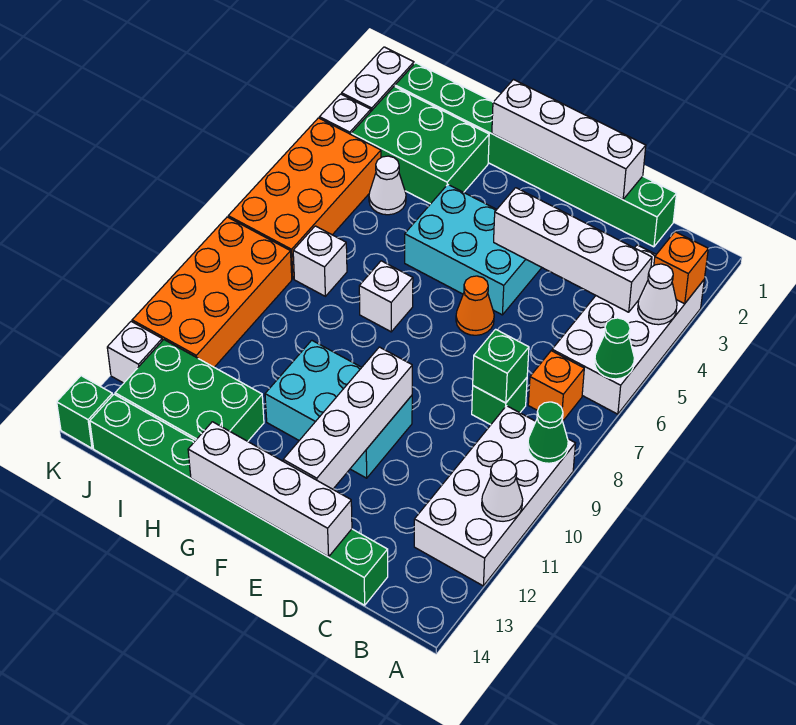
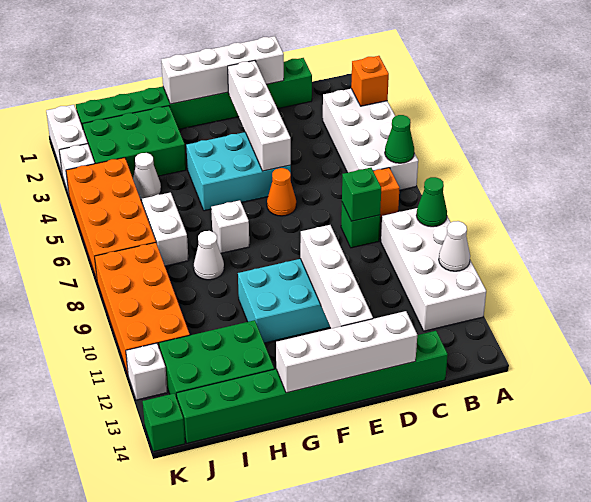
white cone A4 level 2 -> white cone H8 level 1
white brick B4:E4 level 2 -> white brick E2:E5 level 2
white brick I7 level 1 -> white brick I6:I7 level 1

